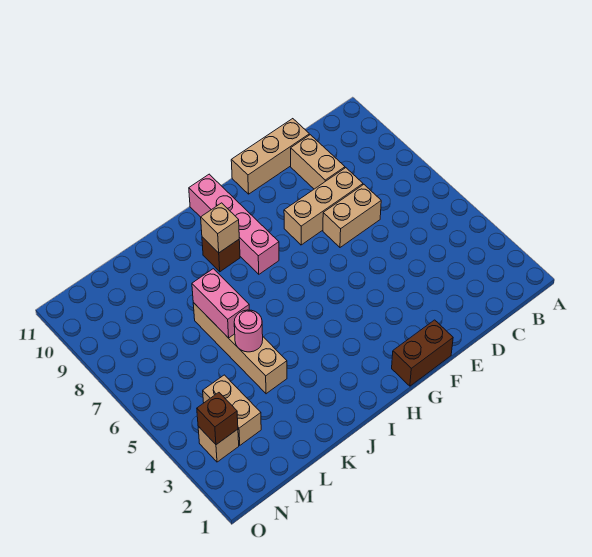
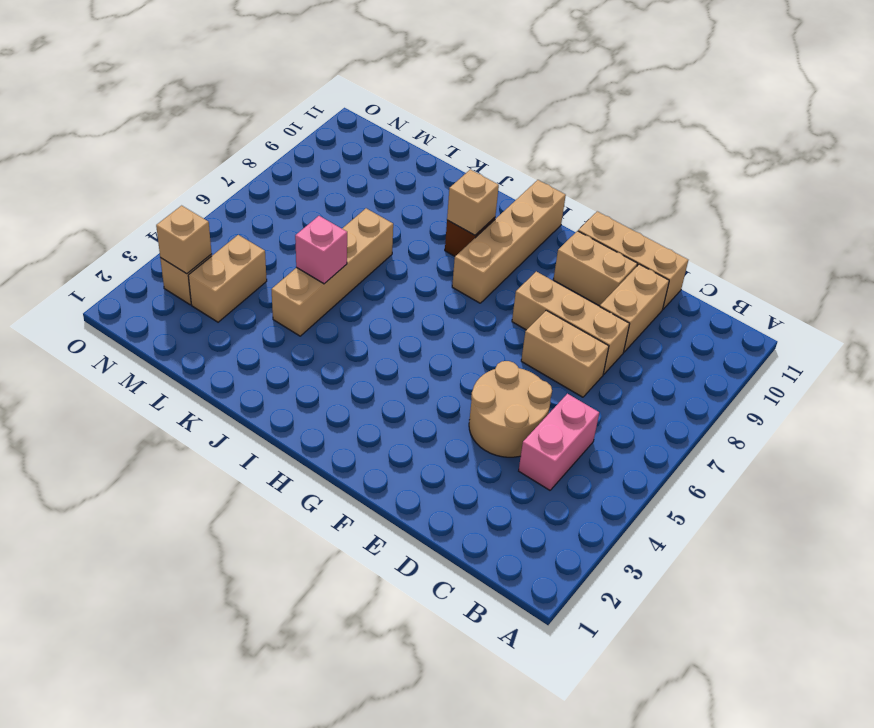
none -> tan round brick D4:E5 level 1
none -> tan brick E10:F10 level 1
brown brick F1:G1 level 1 -> none
pink brick H8:H11 level 1 -> tan brick H8:H11 level 1
pink round brick K5 level 2 -> pink brick K5 level 2
pink brick K6:K7 level 2 -> pink brick C4:C5 level 1
brown brick N3 level 2 -> tan brick N3 level 2

